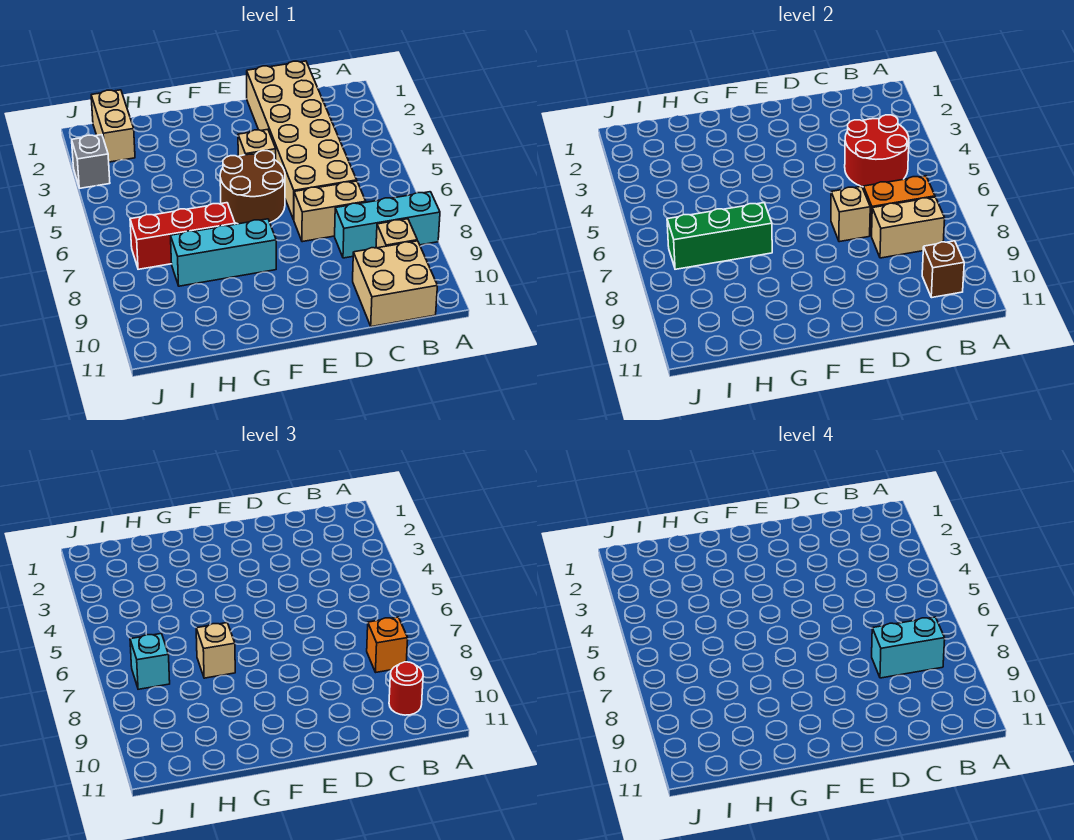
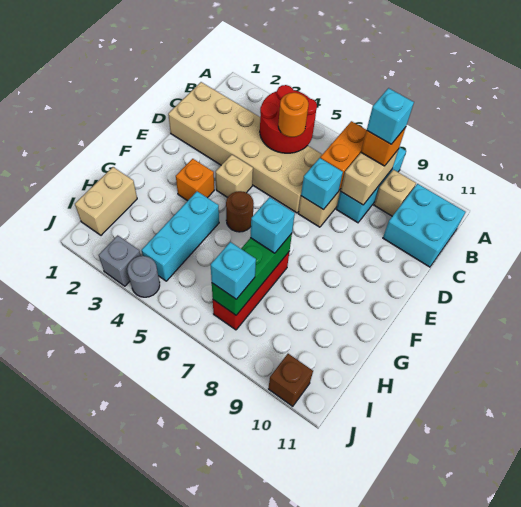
cyan brick B8:C8 level 4 -> cyan brick B8 level 4
tan brick B10:C11 level 1 -> cyan brick B10:C11 level 1
brown brick B10 level 2 -> brown brick J10 level 1
red round brick B10 level 3 -> none
none -> orange round brick C5 level 3
tan brick D7 level 2 -> cyan brick D7 level 2
brown round brick E5:F6 level 1 -> brown round brick F5 level 1
none -> orange brick F3 level 1
cyan brick F8:H8 level 1 -> cyan brick G4:I4 level 1
tan brick G7 level 3 -> cyan brick G7 level 3
tan brick I1:I2 level 1 -> tan brick H1:I1 level 1
none -> grey round brick J4 level 1

